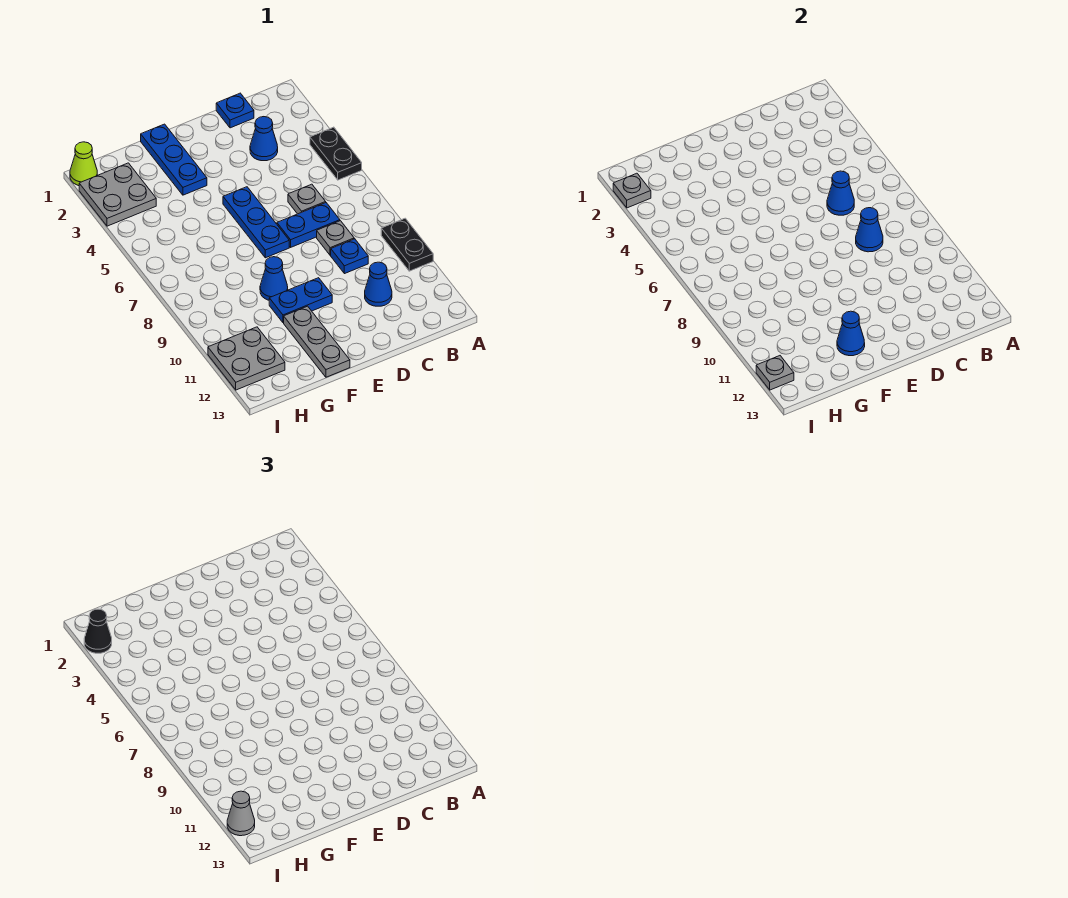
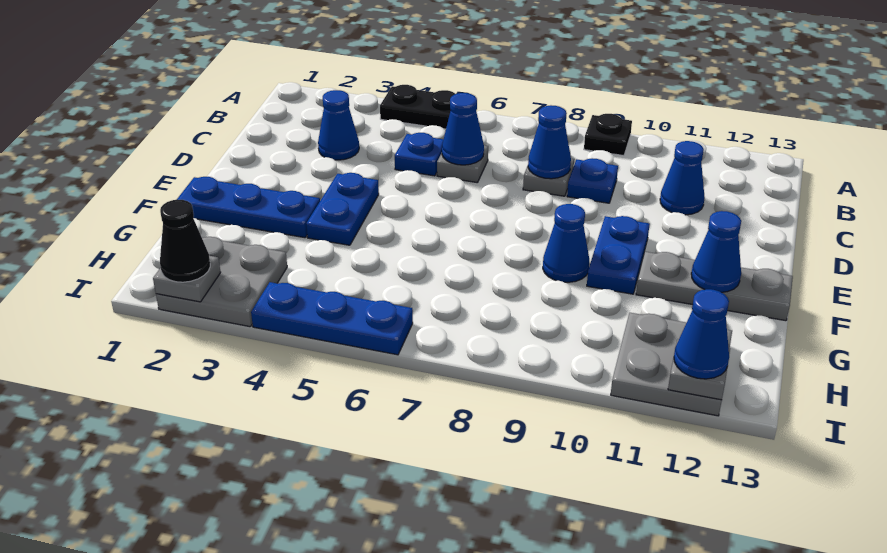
black plate A9:A10 level 1 -> black plate A9 level 1
blue plate C1 level 1 -> blue plate C5 level 1
blue plate C7:D7 level 1 -> blue plate E4:F4 level 1
blue plate E5:E7 level 1 -> blue plate I4:I6 level 1
lime cone I1 level 1 -> none
grey cone I12 level 3 -> blue cone I12 level 3

